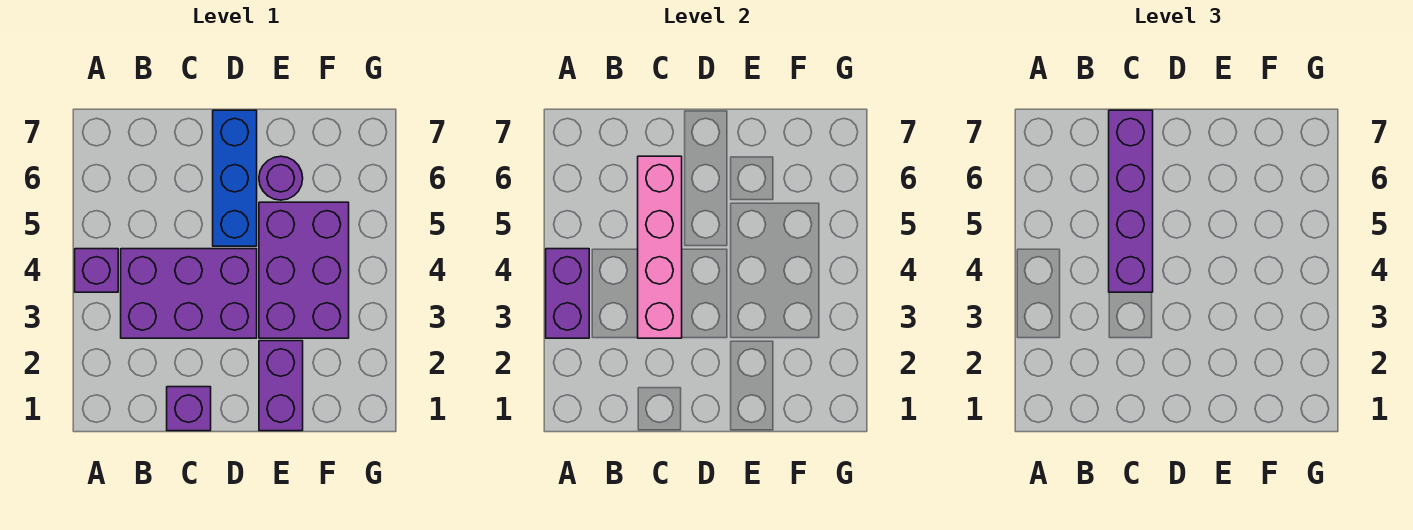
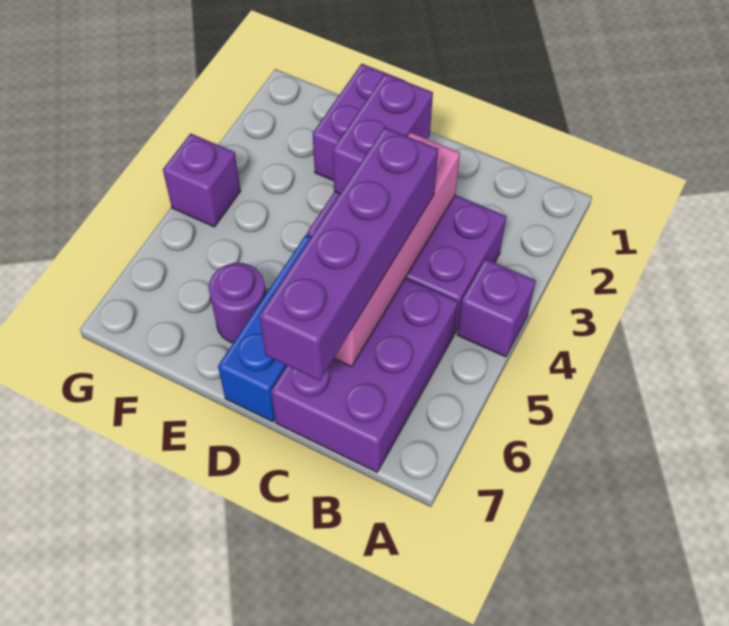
purple brick A3:A4 level 2 -> purple brick D2:D3 level 2
purple brick C1 level 1 -> purple brick G4 level 1
purple brick E3:F5 level 1 -> purple brick B5:C7 level 1

